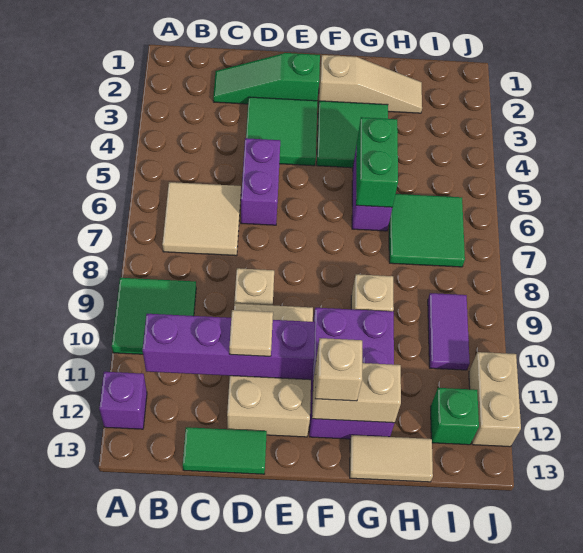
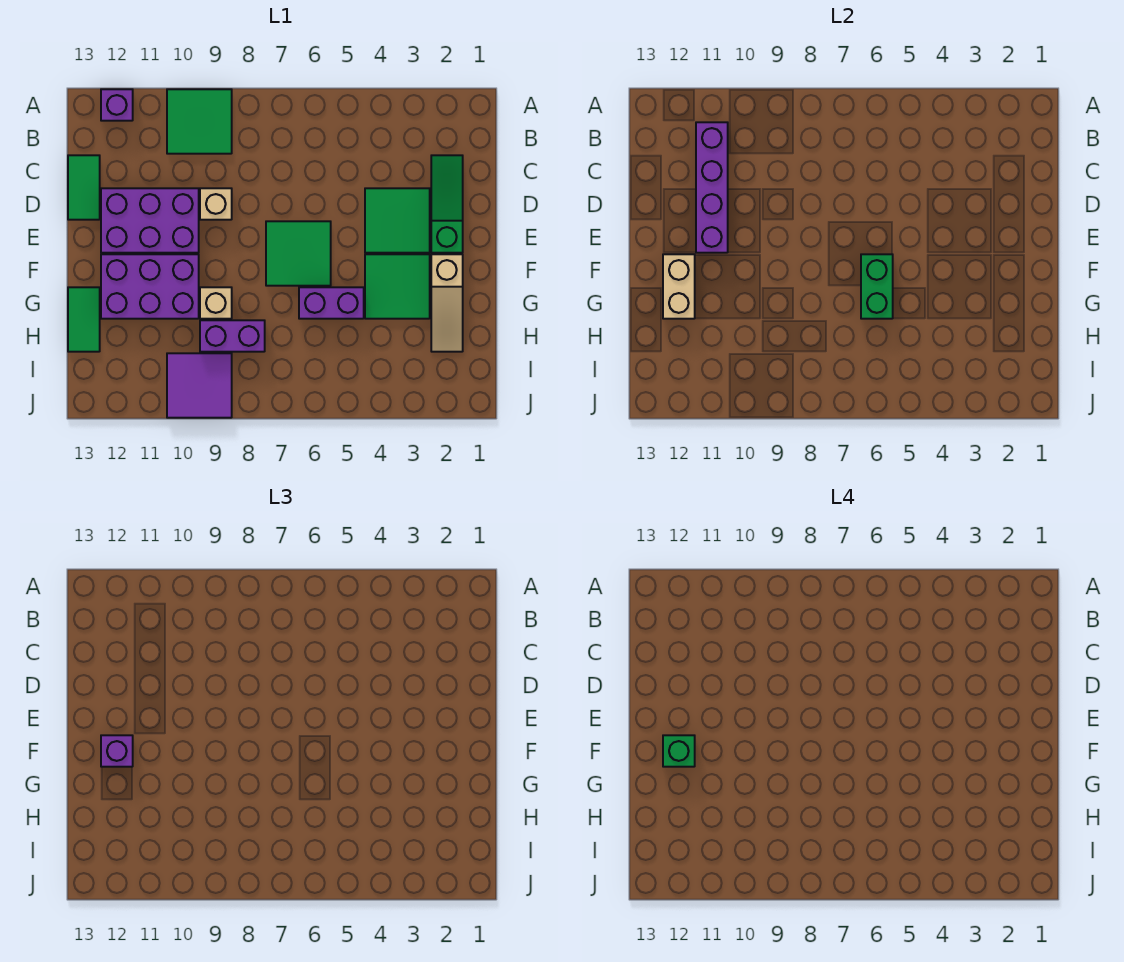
tan tile B6:C7 level 1 -> none
purple brick D5:D6 level 1 -> purple brick H8:H9 level 1
tan brick D10:E12 level 1 -> purple brick D10:E12 level 1
tan tile D11 level 3 -> none
tan brick F12 level 3 -> purple brick F12 level 3
green brick G5:G6 level 2 -> green brick F6:G6 level 2
tan tile G13:H13 level 1 -> green tile G13:H13 level 1
green tile H6:I7 level 1 -> green tile E6:F7 level 1
purple tile I9:I10 level 1 -> purple tile I9:J10 level 1
green brick I12 level 1 -> green brick F12 level 4
tan brick J11:J12 level 1 -> none

